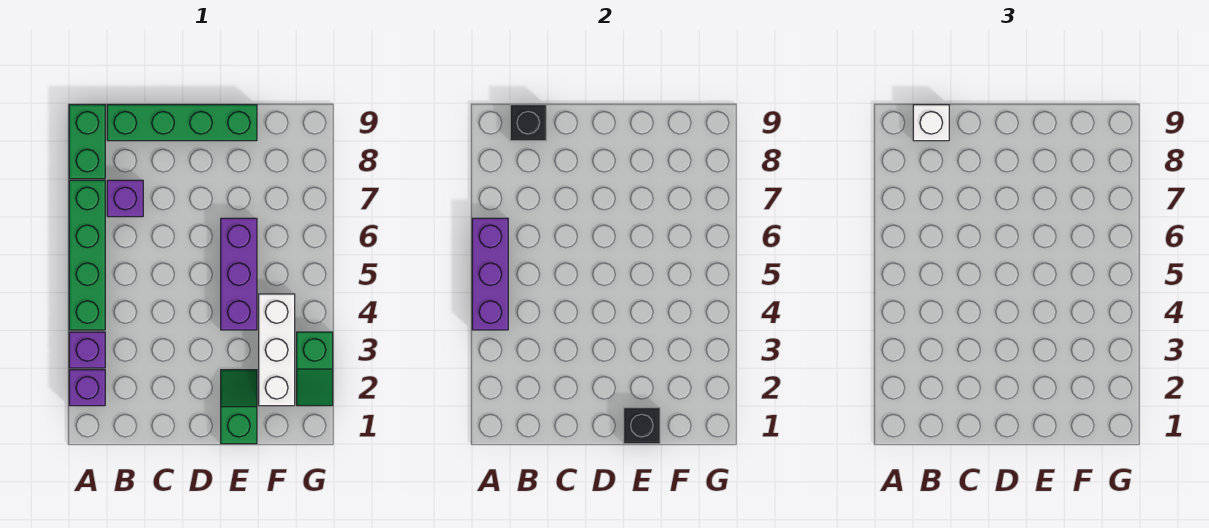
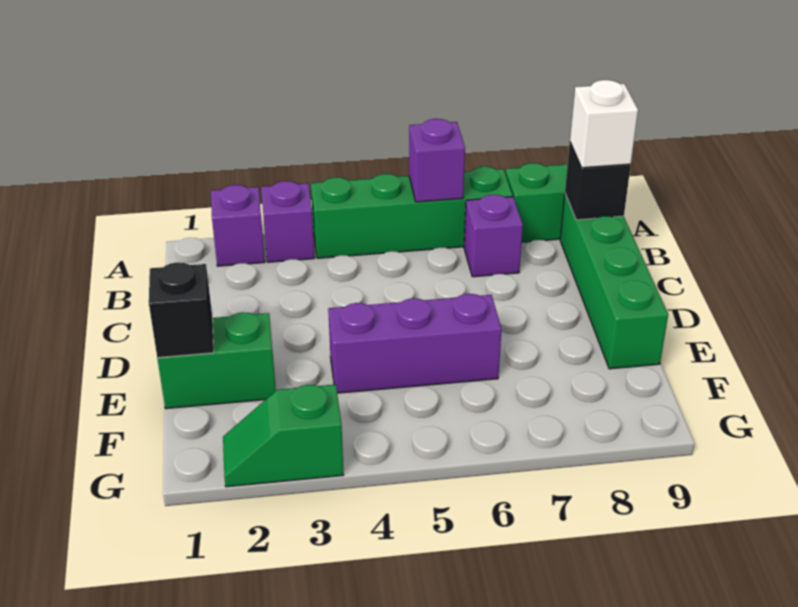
purple brick A4:A6 level 2 -> purple brick A6 level 2
green slope E1:E2 level 1 top 1 -> green brick E1:E2 level 1
white brick F2:F4 level 1 -> none

